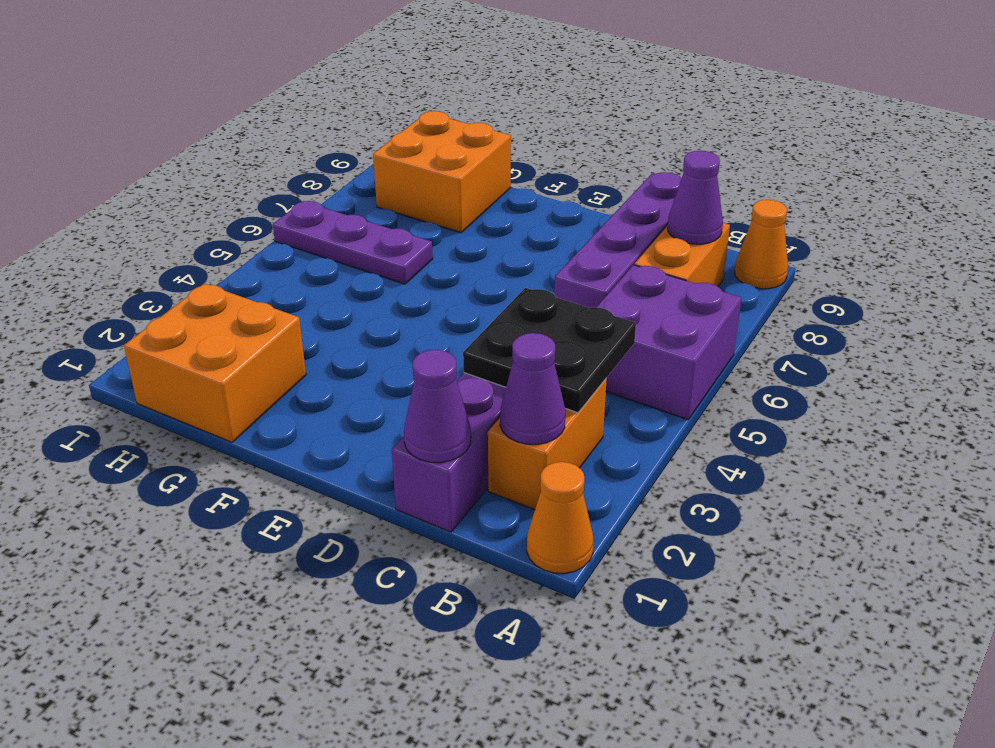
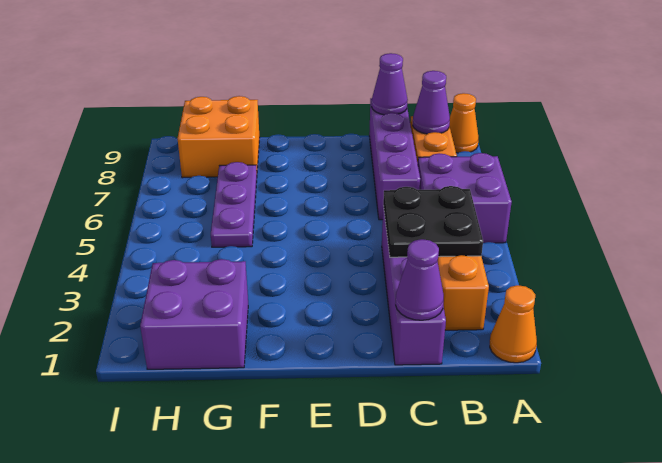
purple cone B2 level 2 -> purple cone C9 level 2
orange brick G1:H2 level 1 -> purple brick G1:H2 level 1
purple plate G6:I6 level 1 -> purple plate G5:G7 level 1

